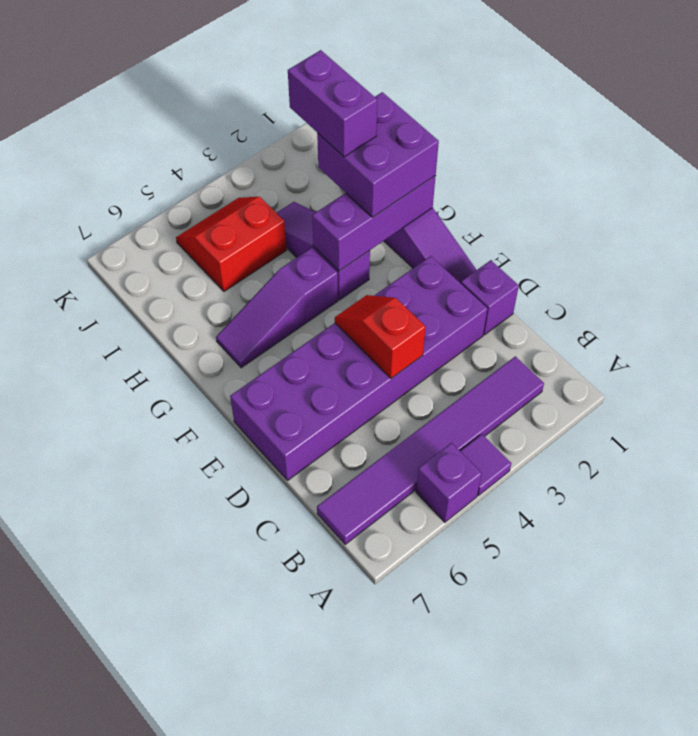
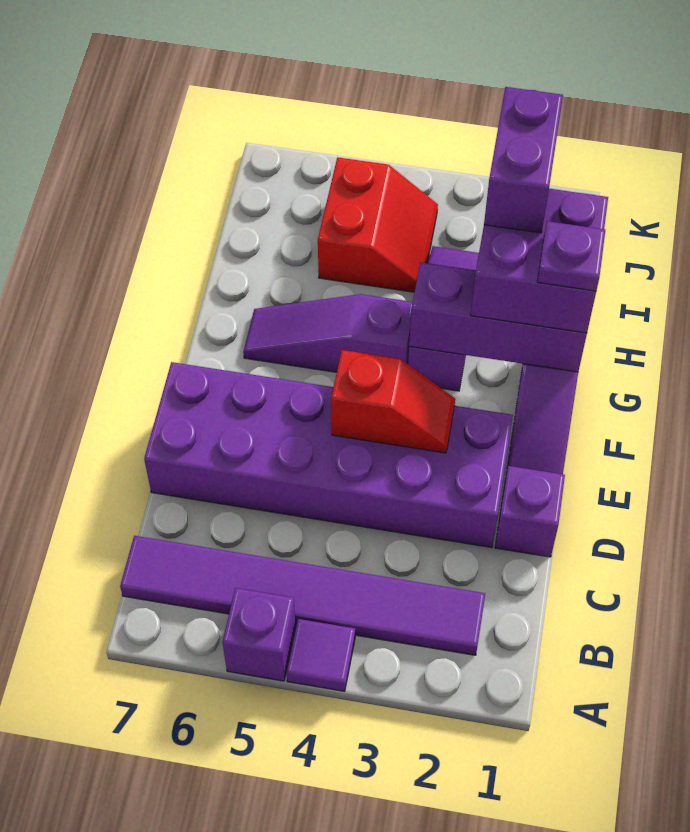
red slope D4:E4 level 2 top D -> red slope E3:E4 level 2 top 4
none -> purple plate G1 level 4
red slope I4:J5 level 1 top I -> red slope I4:J5 level 1 top 5

